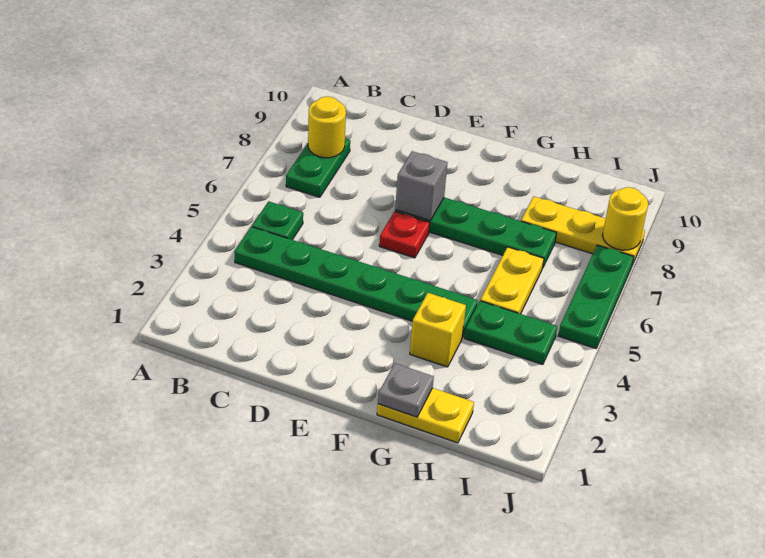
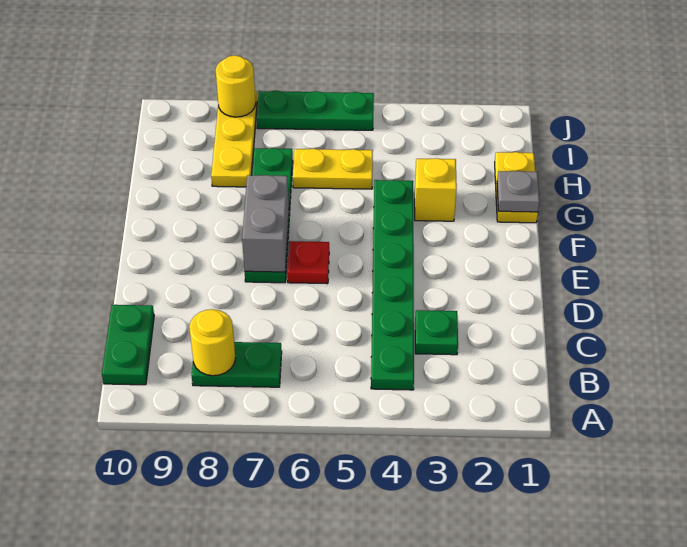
green plate B5 level 1 -> green plate C3 level 1
grey brick E7 level 2 -> grey brick E7:F7 level 2
green plate H4:I4 level 1 -> green plate B10:C10 level 1

